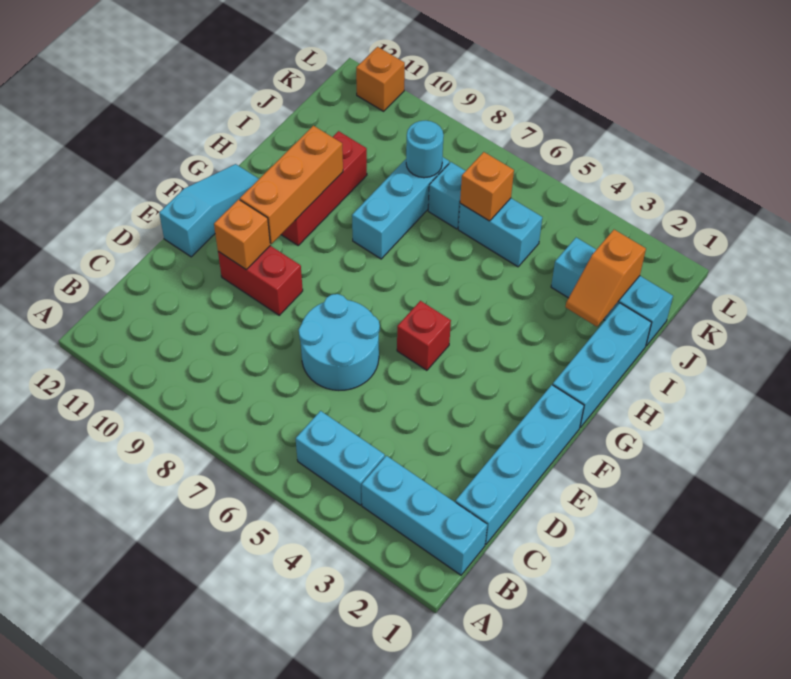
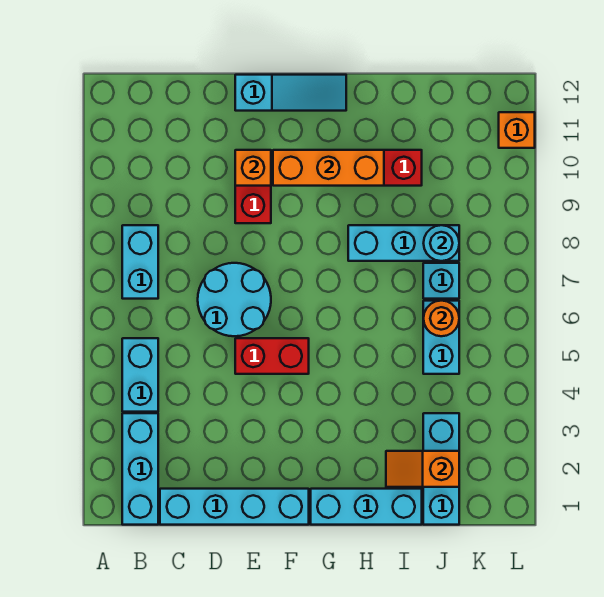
none -> cyan brick B7:B8 level 1
red brick F5 level 1 -> red brick E5:F5 level 1
orange brick J6 level 2 -> orange round brick J6 level 2

